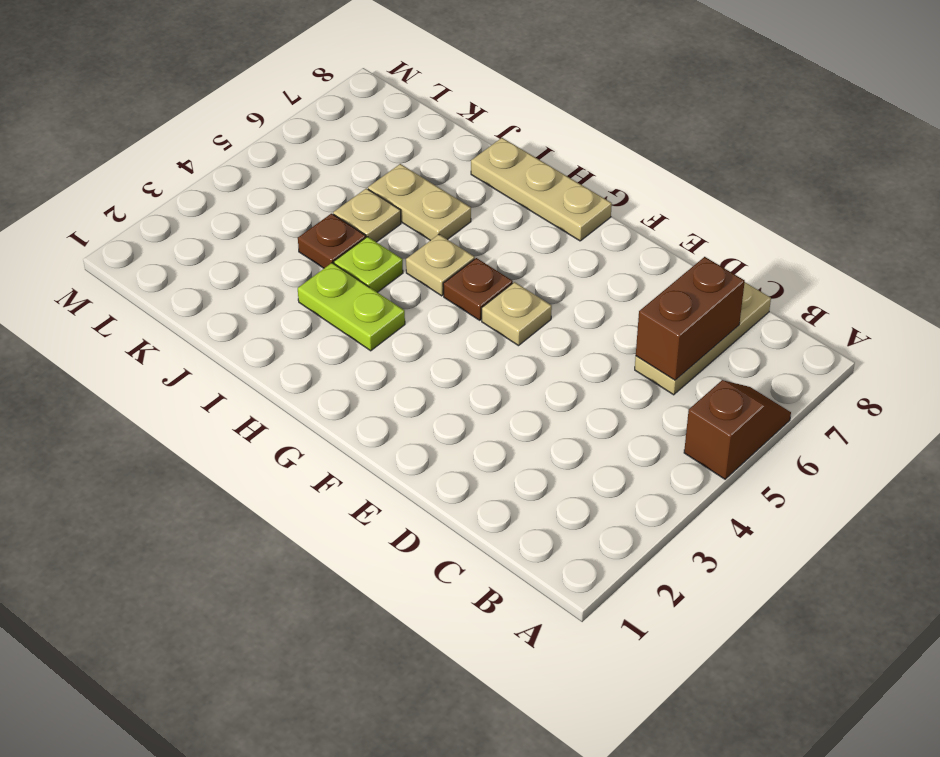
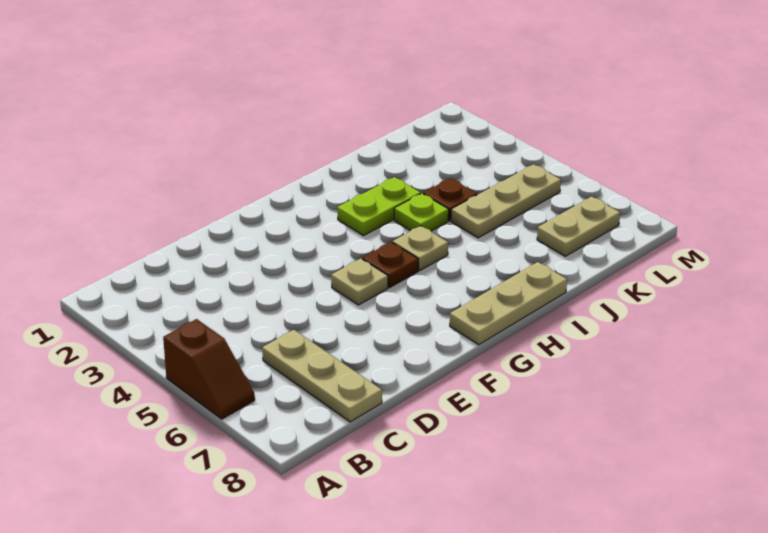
brown brick C6:C7 level 2 -> none
tan plate I6:J6 level 1 -> tan plate K7:L7 level 1
tan plate J5 level 1 -> tan plate J5:L5 level 1

